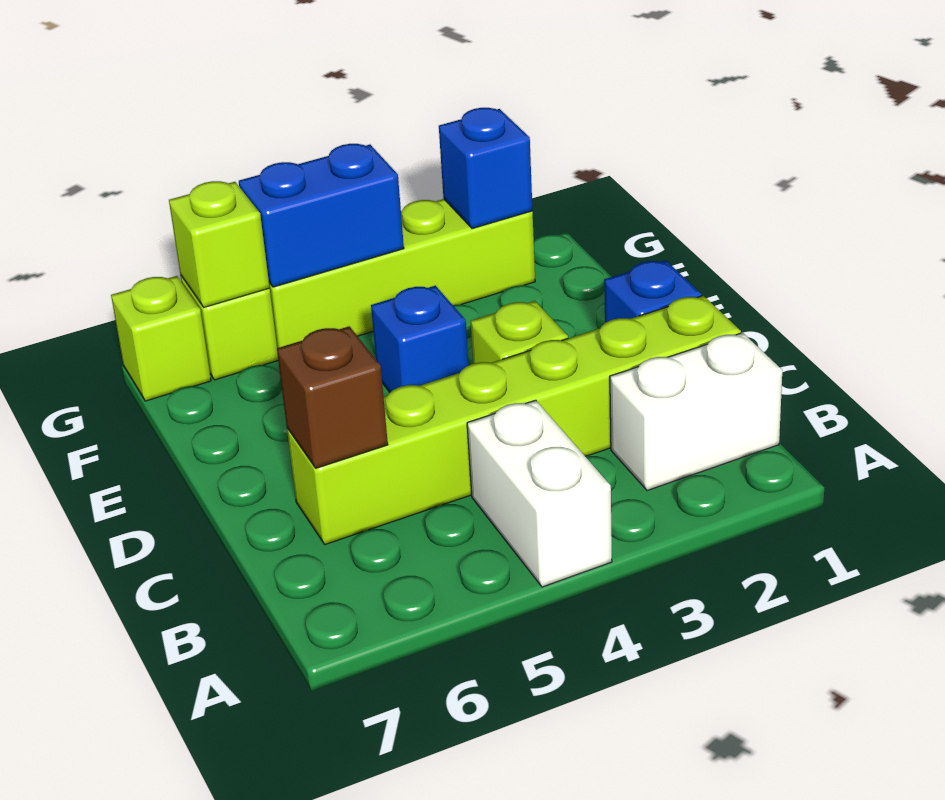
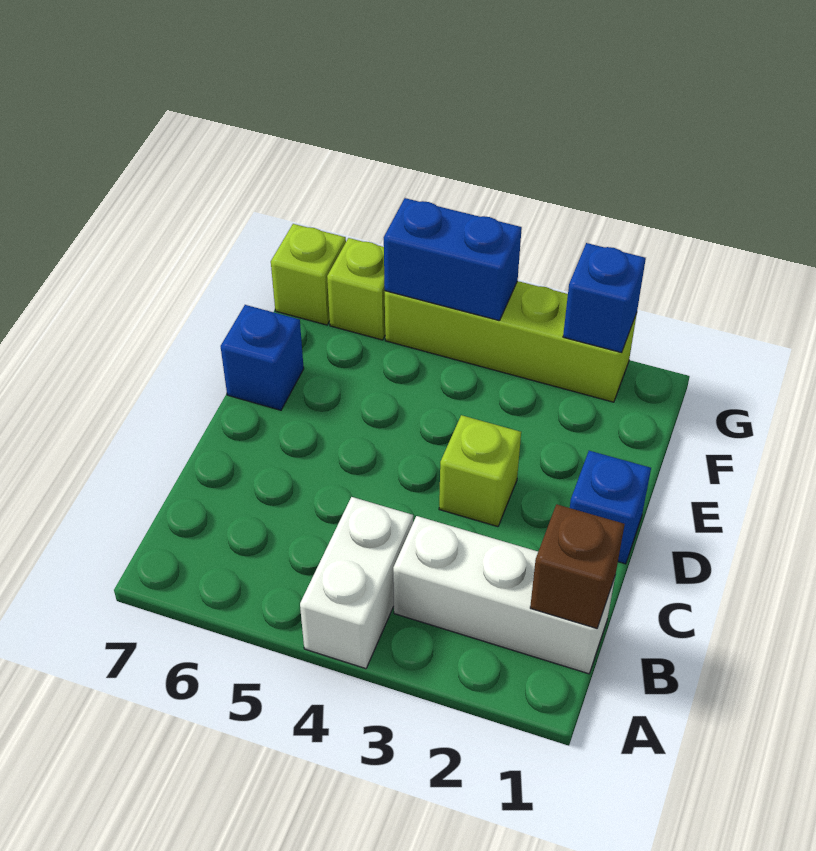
white brick B1:B2 level 1 -> white brick B1:B3 level 1
lime brick C1:C6 level 1 -> none
brown brick C6 level 2 -> brown brick B1 level 2
blue brick E4 level 1 -> blue brick E7 level 1
lime brick G6 level 2 -> none

